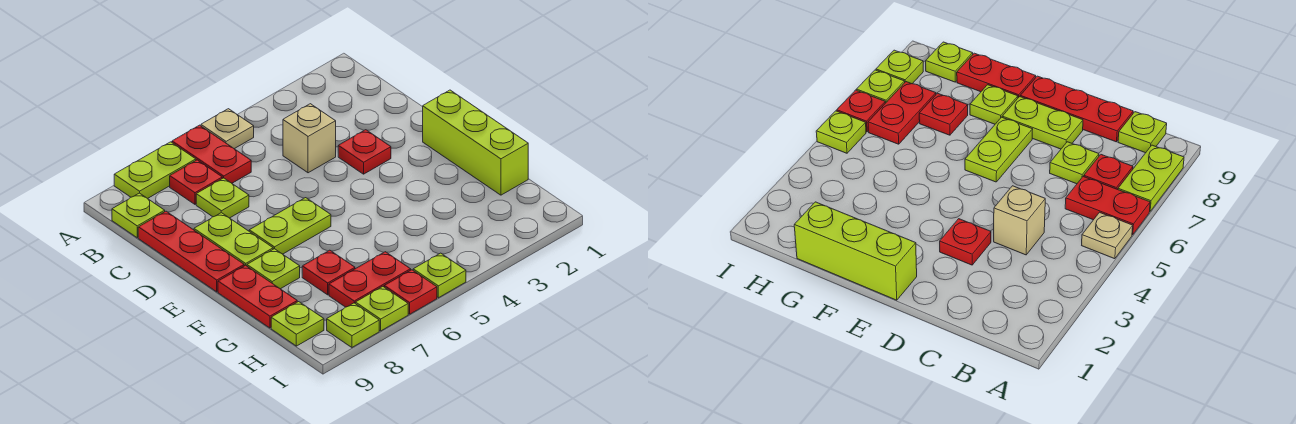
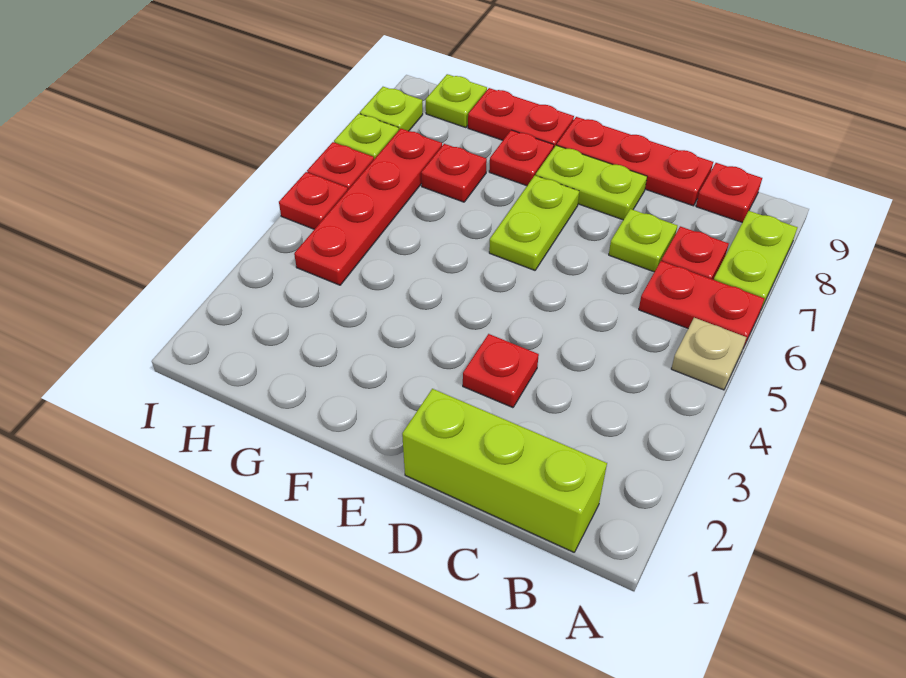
lime plate B9 level 1 -> red plate B9 level 1
tan brick C4 level 1 -> none
lime brick E1:G1 level 1 -> lime brick B1:D1 level 1
lime plate F8 level 1 -> red plate F8 level 1
red plate H6:H7 level 1 -> red plate H4:H7 level 1
lime plate I5 level 1 -> red plate I5 level 1

